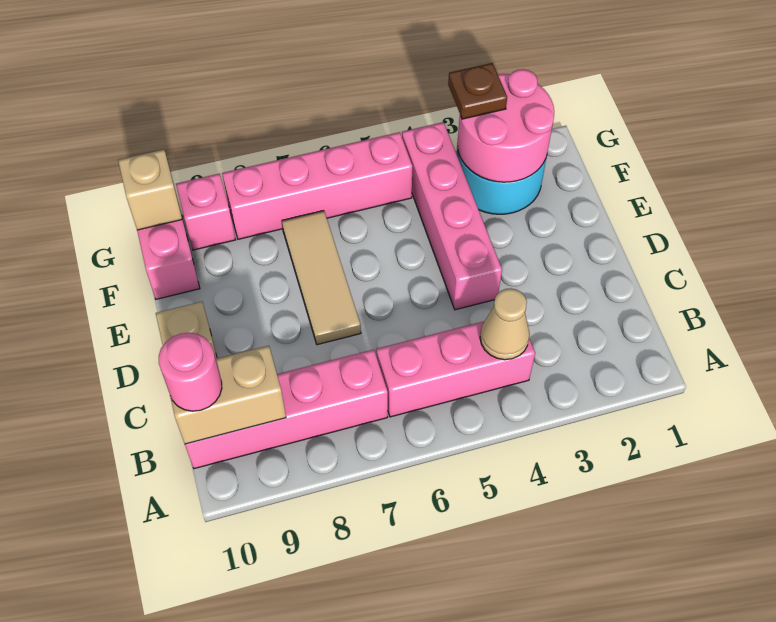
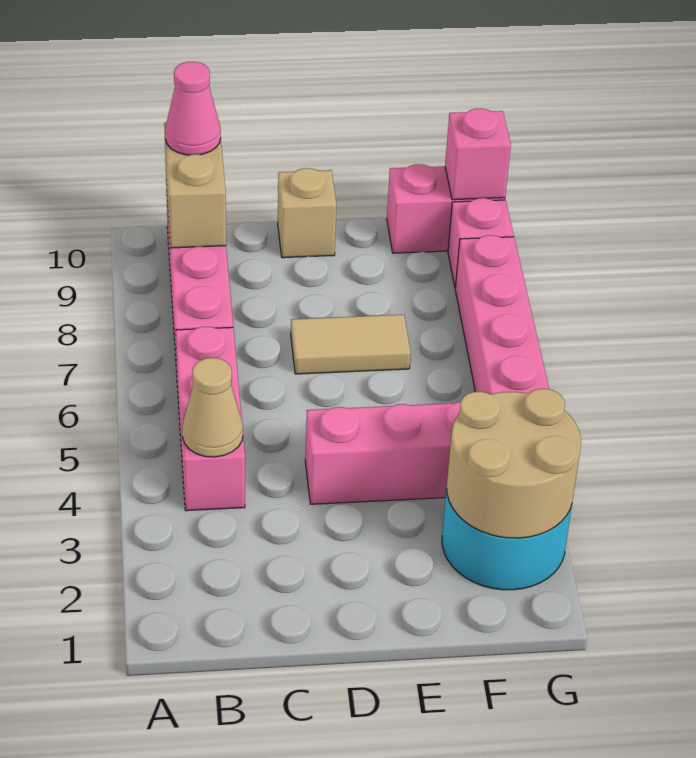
pink round brick B10 level 3 -> pink cone B10 level 3
tan tile D7:F7 level 1 -> tan tile D7:E7 level 1
pink round brick F2:G3 level 2 -> tan round brick F2:G3 level 2
brown plate G3 level 3 -> none
tan brick G10 level 2 -> pink brick G10 level 2

